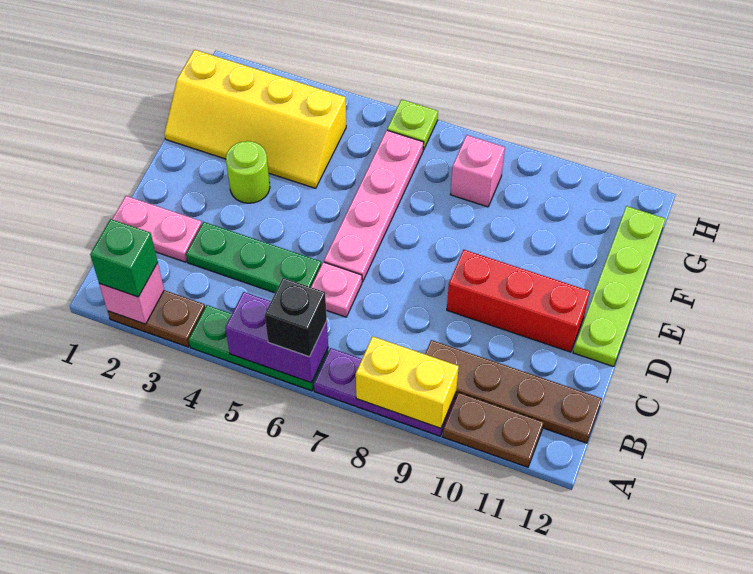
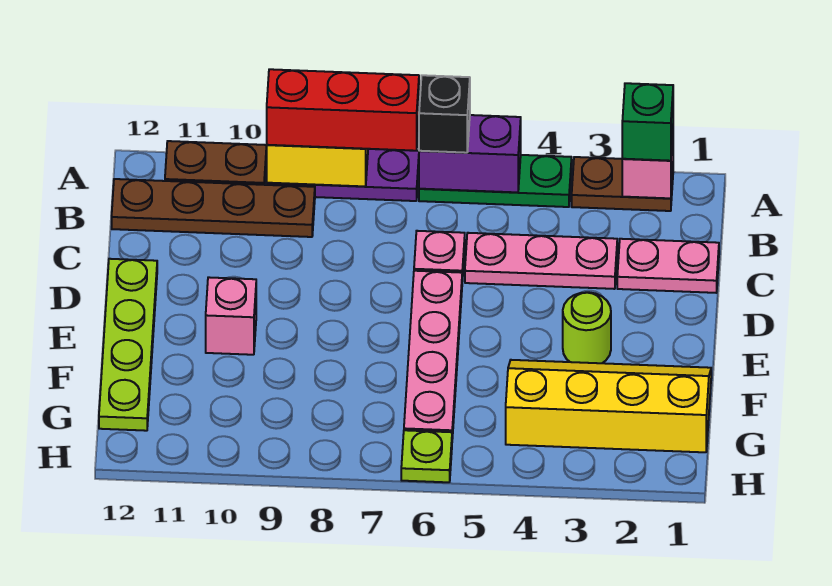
green plate C3:C5 level 1 -> pink plate C3:C5 level 1
red brick D9:D11 level 1 -> red brick A7:A9 level 3
pink brick G8 level 1 -> pink brick E10 level 1

